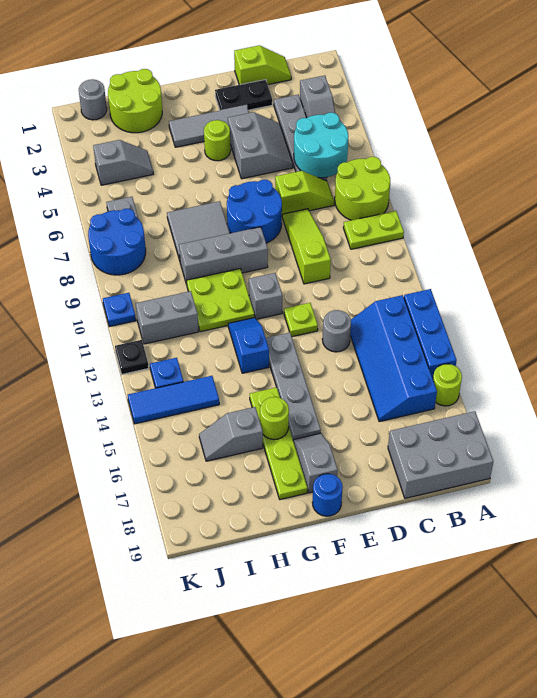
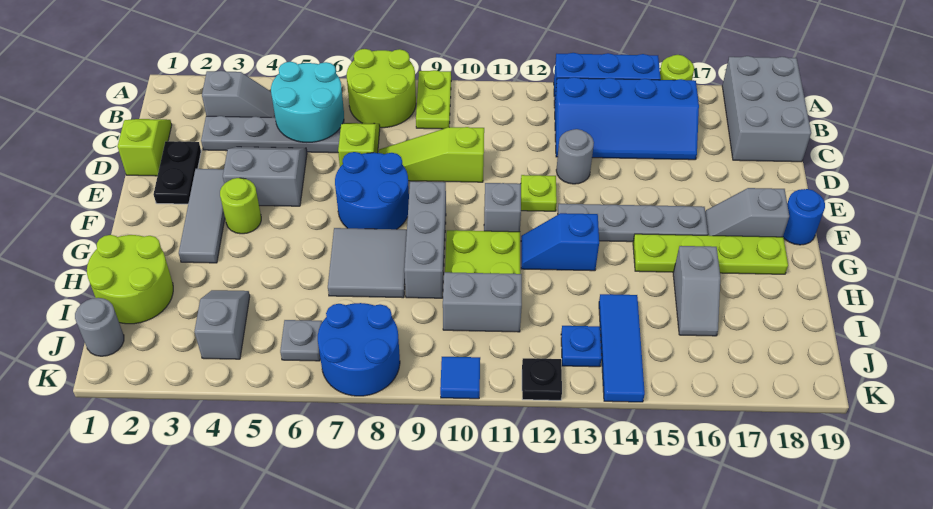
lime round brick G16 level 2 -> none
grey brick I11:J11 level 1 -> grey brick I10:I11 level 1
blue plate K10 level 1 -> blue tile K10 level 1

